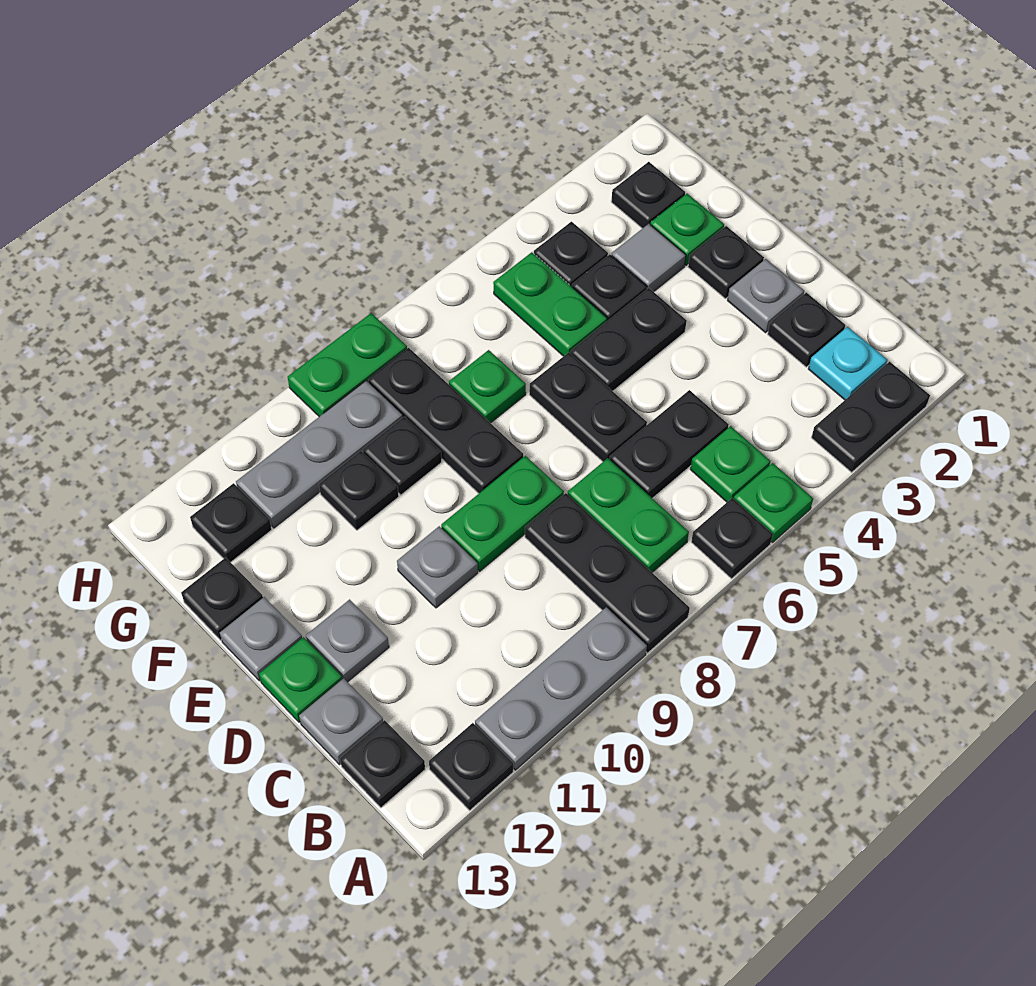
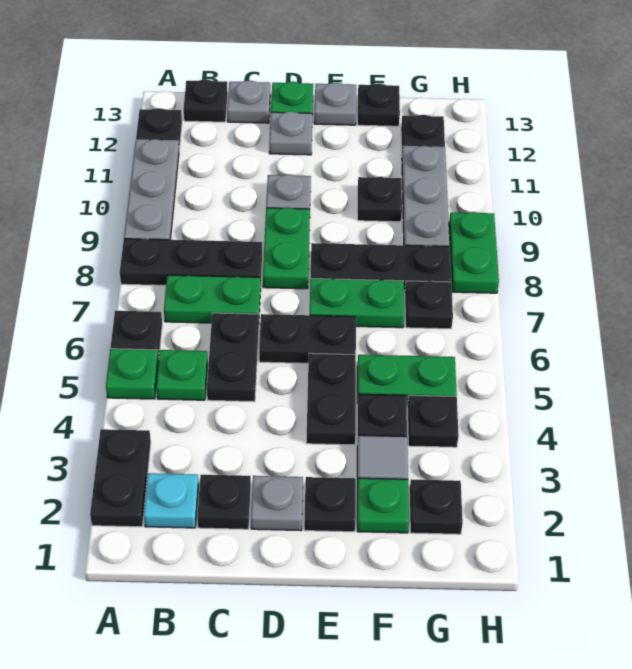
green plate F7 level 1 -> green plate E7:F7 level 1
black plate F9 level 1 -> black plate G7 level 1

